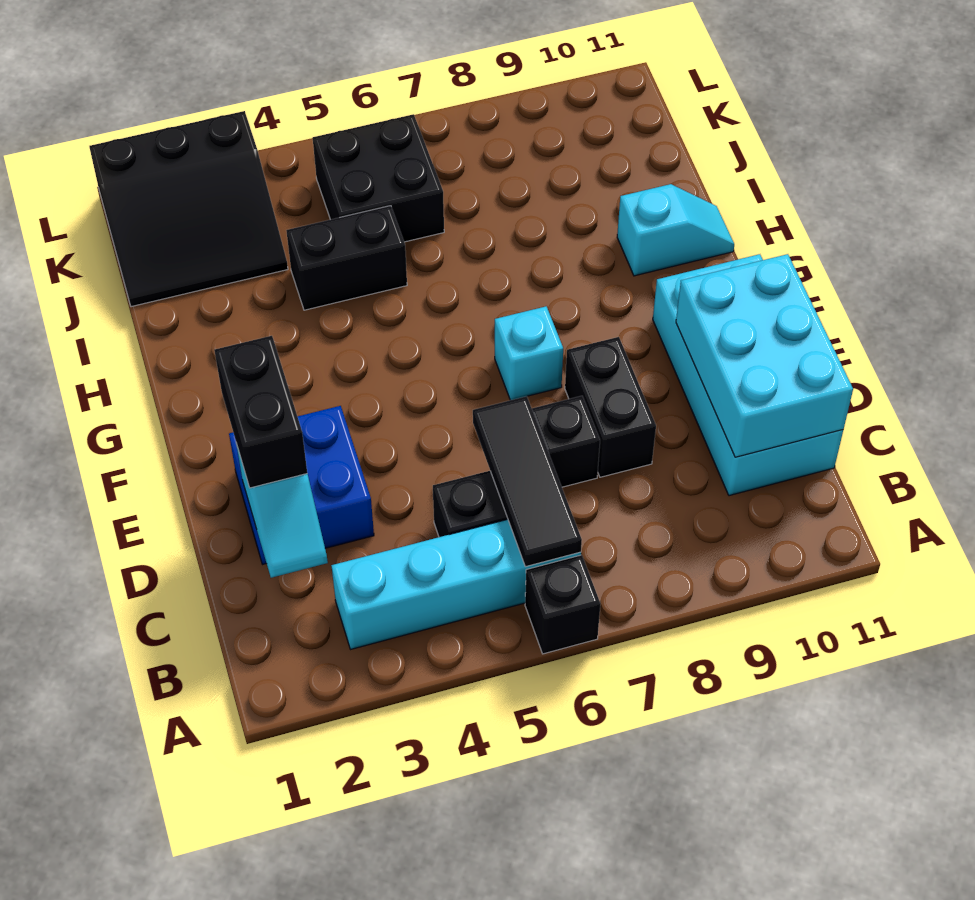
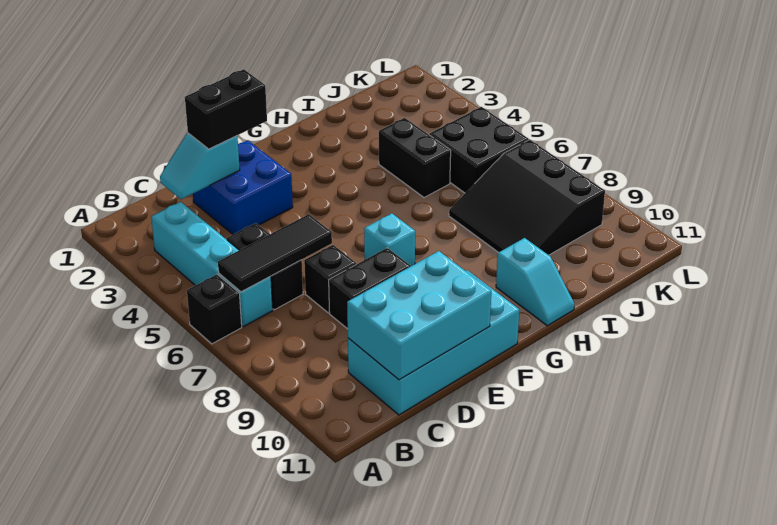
black slope J1:L3 level 1 top L -> black slope I7:K9 level 1 top K

